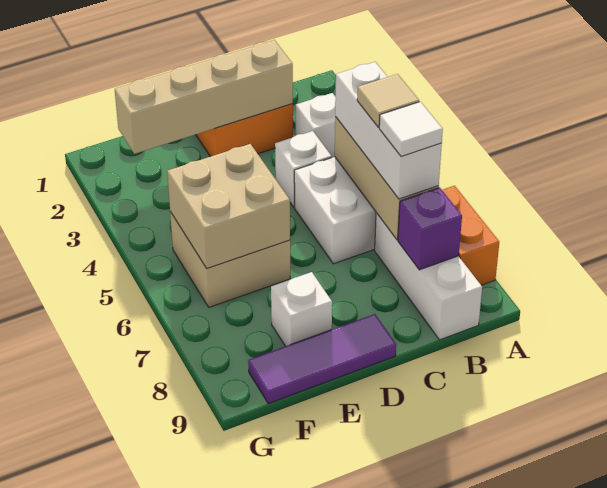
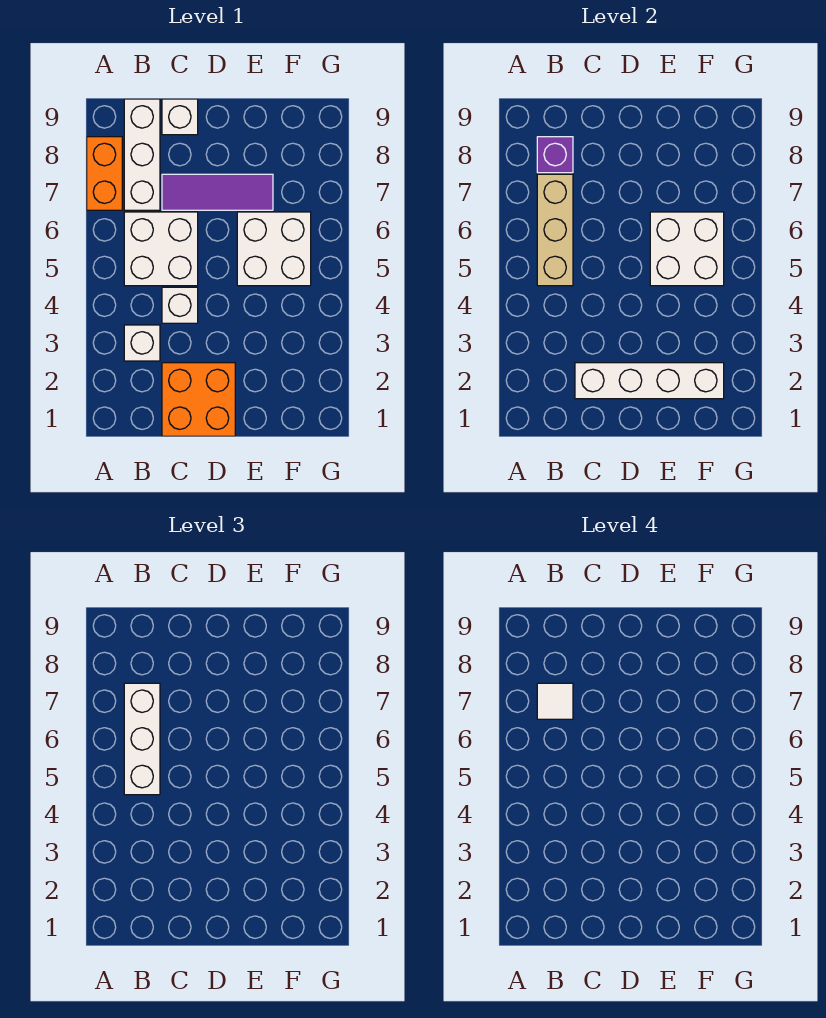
tan tile B6 level 4 -> none
tan brick C2:F2 level 2 -> white brick C2:F2 level 2
purple tile D9:F9 level 1 -> purple tile C7:E7 level 1
tan brick E5:F6 level 1 -> white brick E5:F6 level 1
tan brick E5:F6 level 2 -> white brick E5:F6 level 2
white brick E8 level 1 -> white brick C9 level 1

